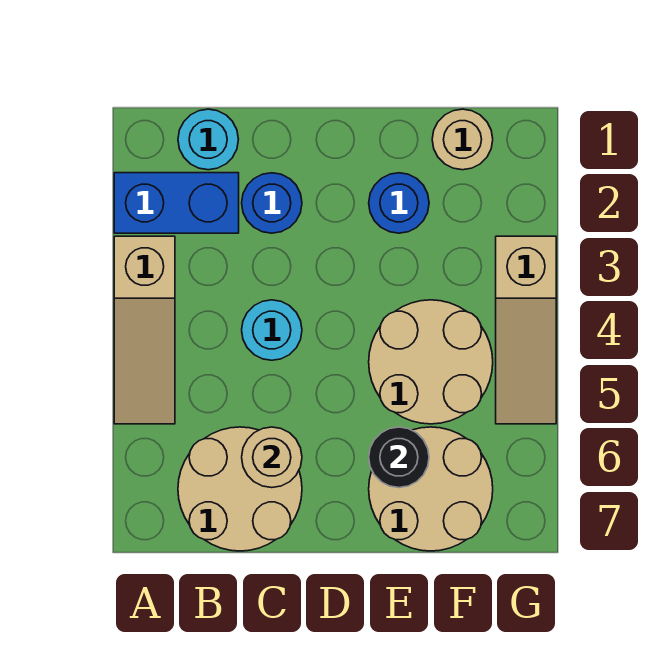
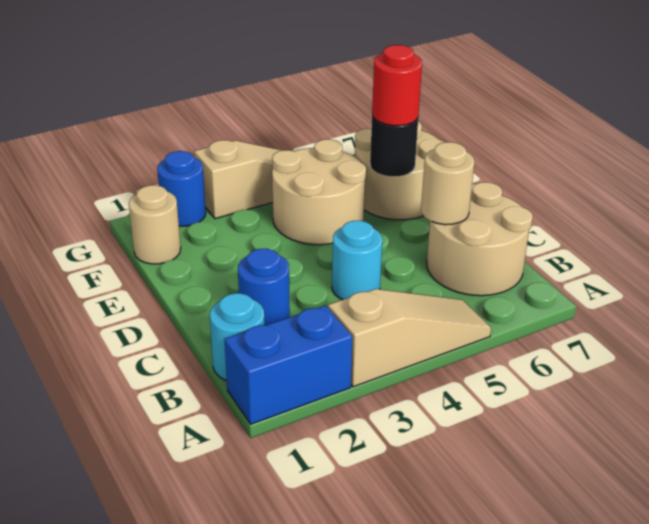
blue brick A2:B2 level 1 -> blue brick A1:A2 level 1
blue round brick E2 level 1 -> blue round brick G2 level 1
none -> red round brick E6 level 3

